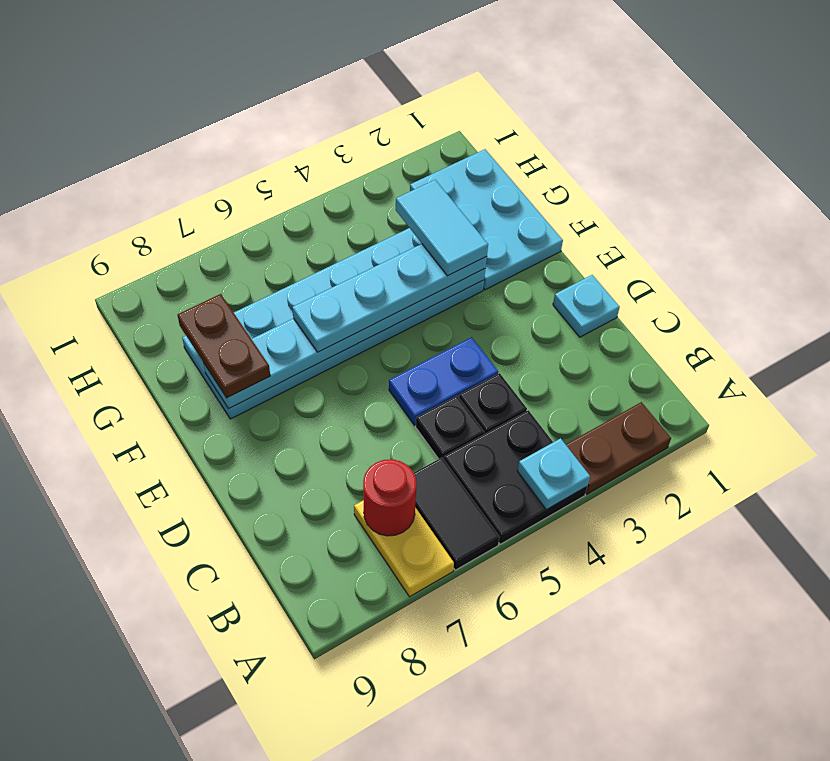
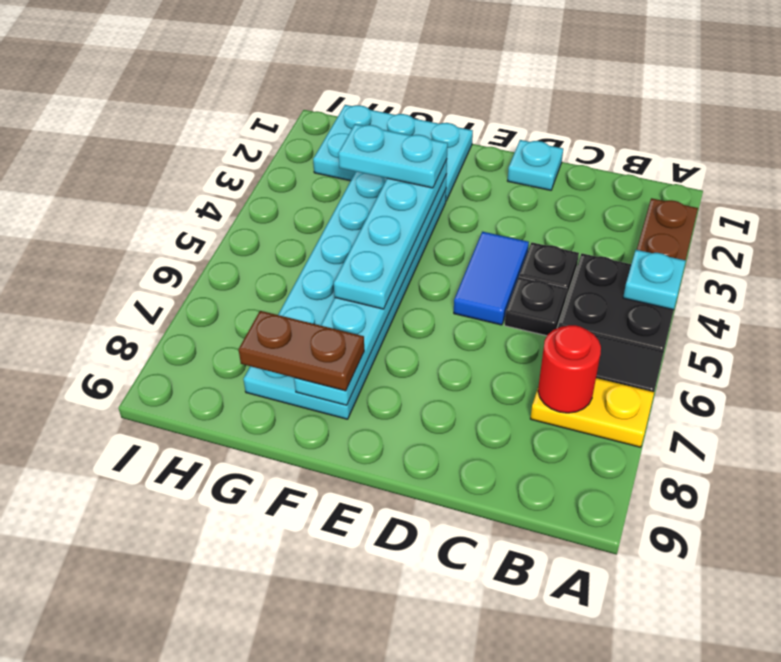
blue plate D4:D5 level 1 -> blue tile D4:D5 level 1
cyan tile F3:G3 level 4 -> cyan plate F3:G3 level 4

